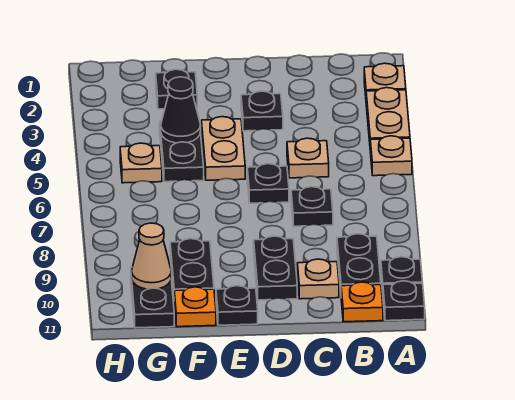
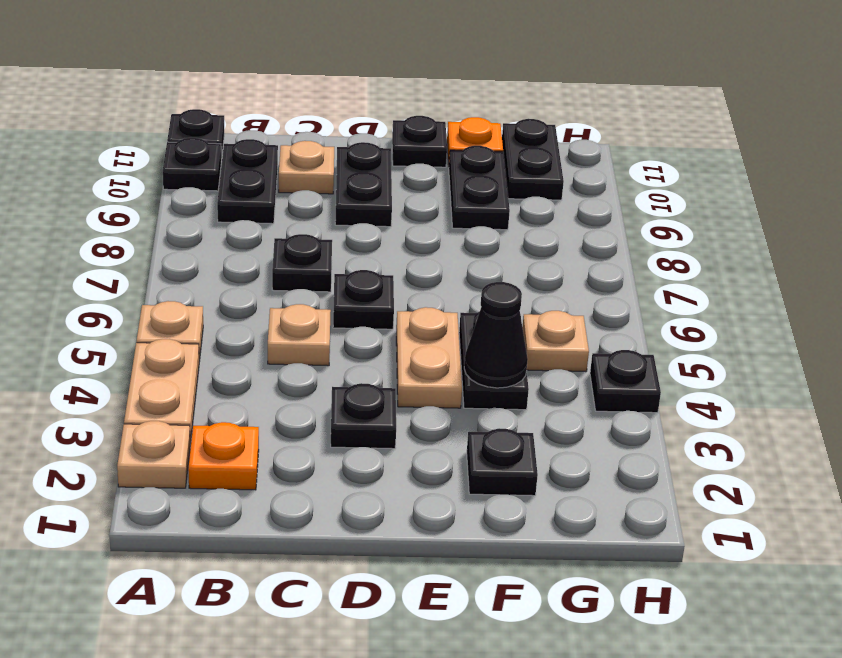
orange plate B11 level 1 -> orange plate B2 level 1
tan cone G10 level 2 -> none
none -> black plate H4 level 1

